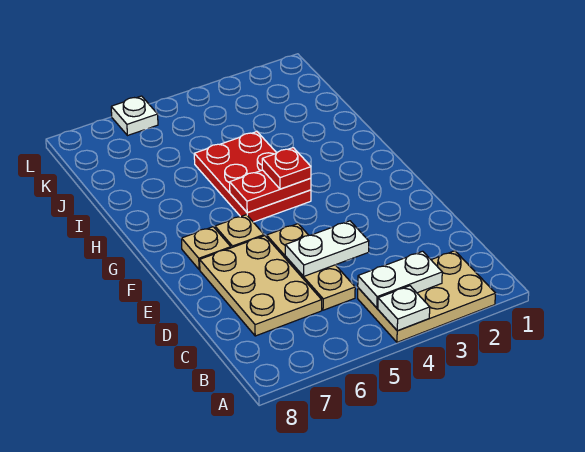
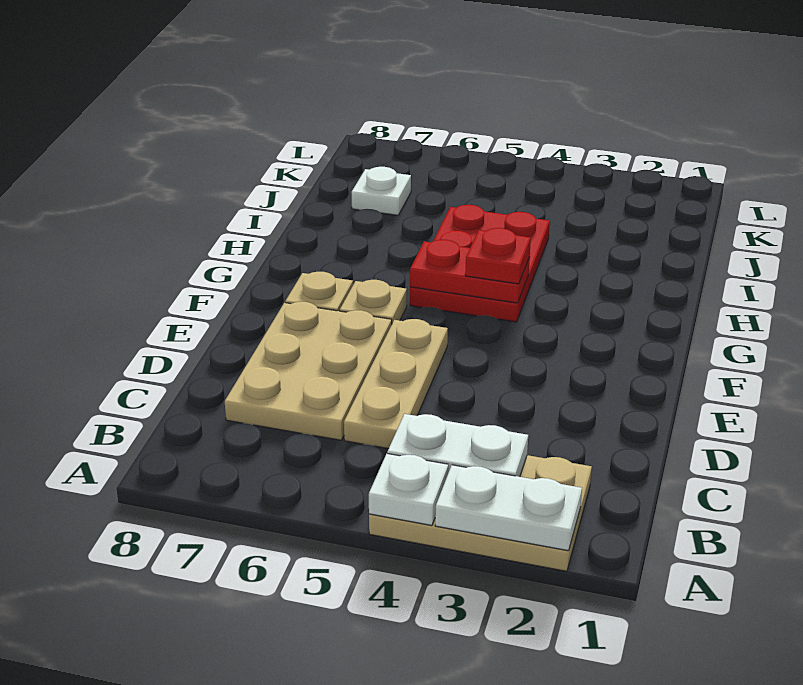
white plate D4:D5 level 2 -> white plate A2:A3 level 2
white plate L6 level 1 -> white plate J7 level 1

